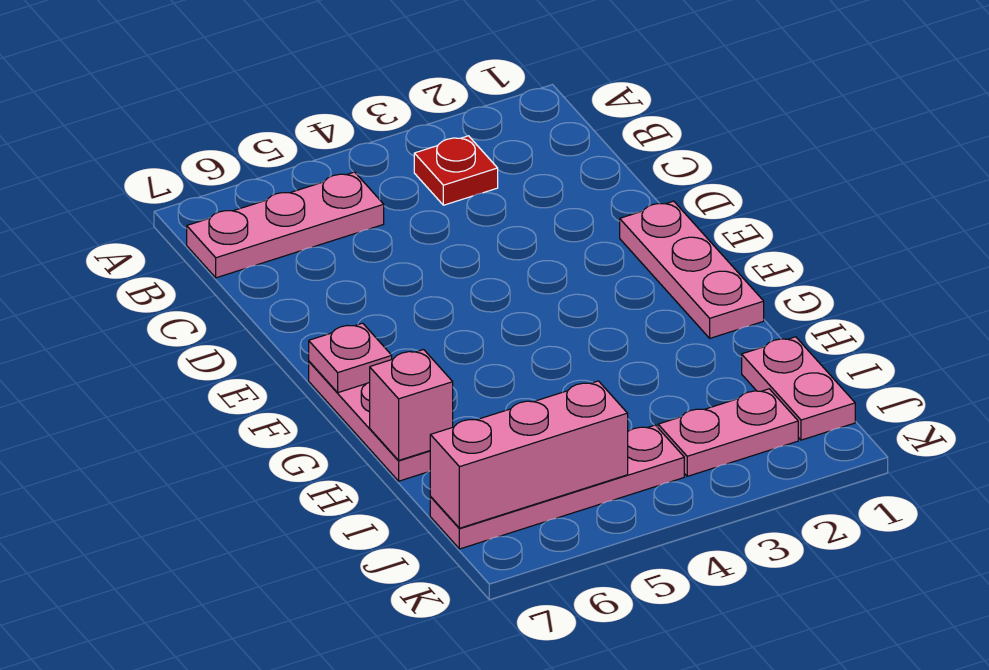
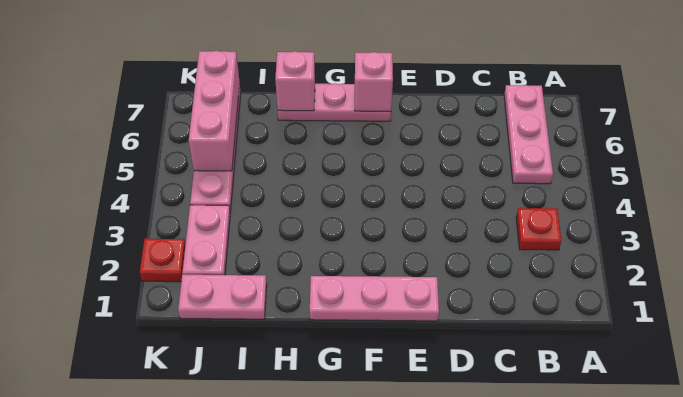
pink plate F7 level 2 -> pink brick F7 level 2
none -> red plate K2 level 1

